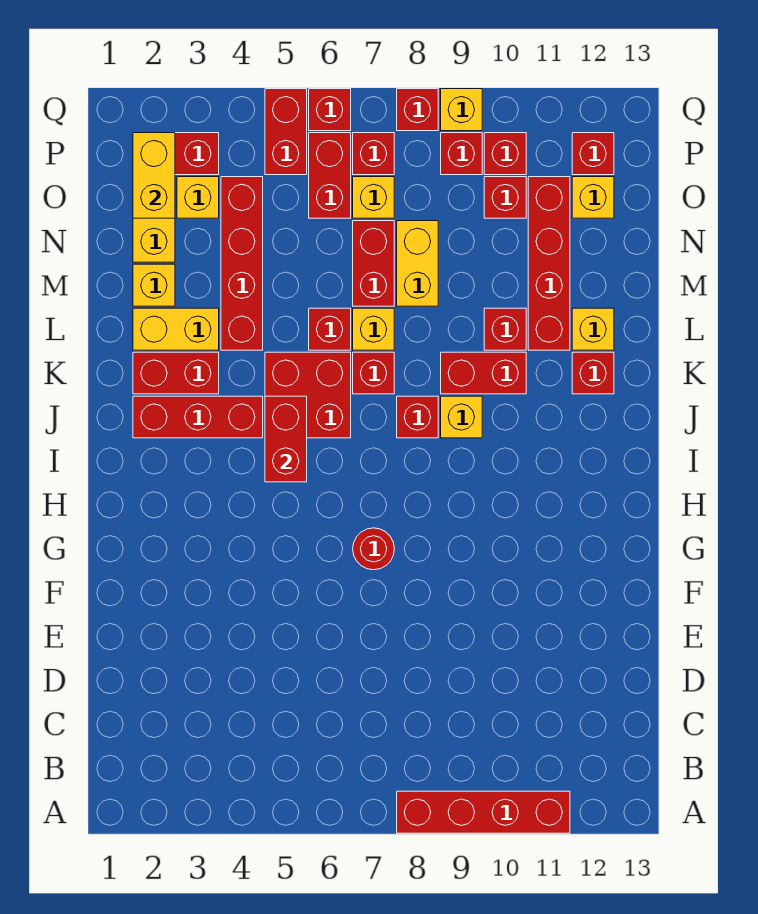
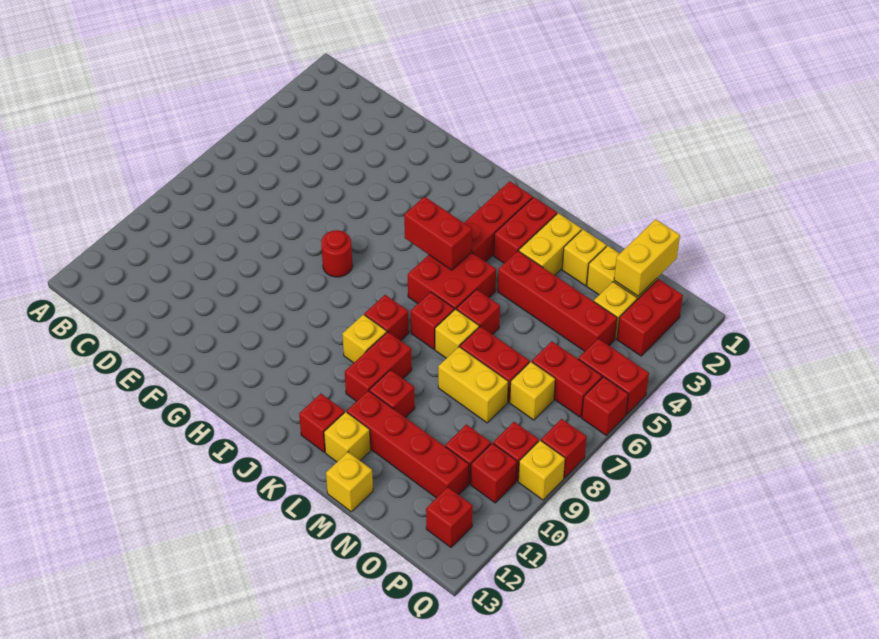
red brick A8:A11 level 1 -> none
yellow brick O2:P2 level 2 -> yellow brick O1:O2 level 2
yellow brick O12 level 1 -> yellow brick M13 level 1
red brick P7 level 1 -> none

